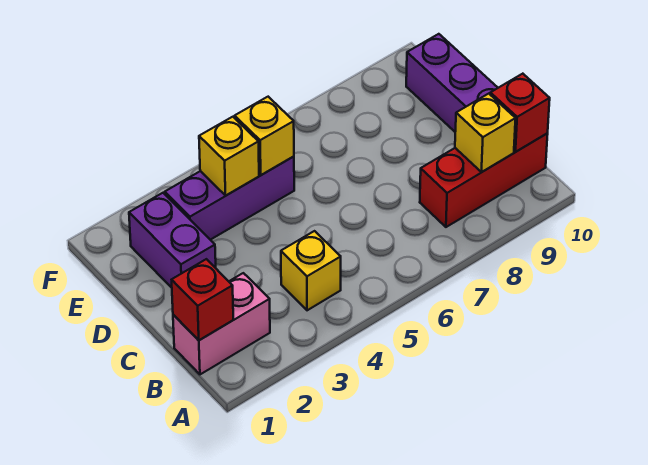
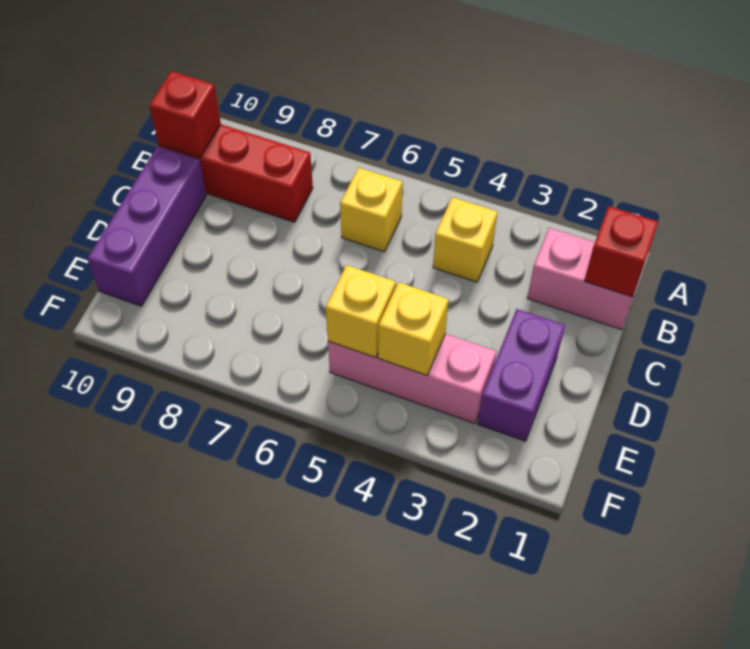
yellow brick B9 level 2 -> yellow brick B6 level 1
purple brick E3:E5 level 1 -> pink brick E3:E5 level 1

